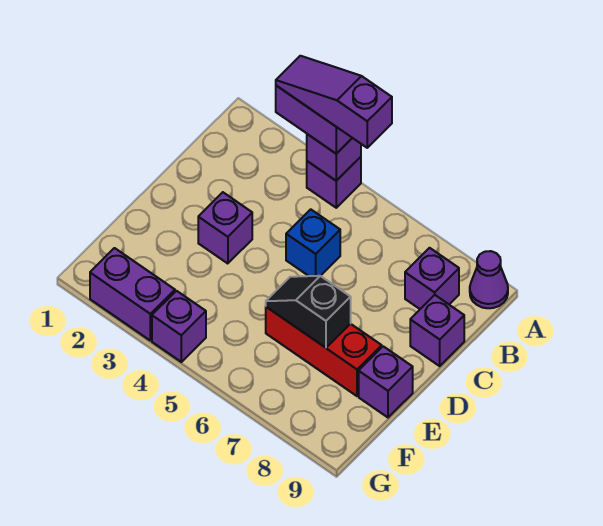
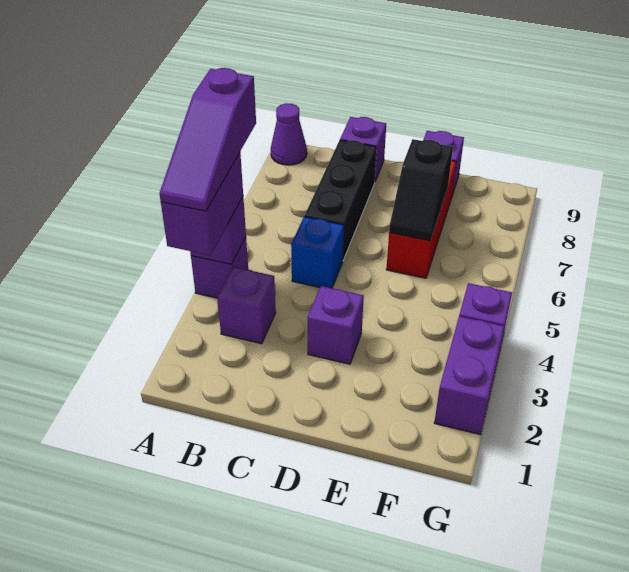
purple brick B8 level 1 -> purple brick B3 level 1
none -> black brick C6:C8 level 1

